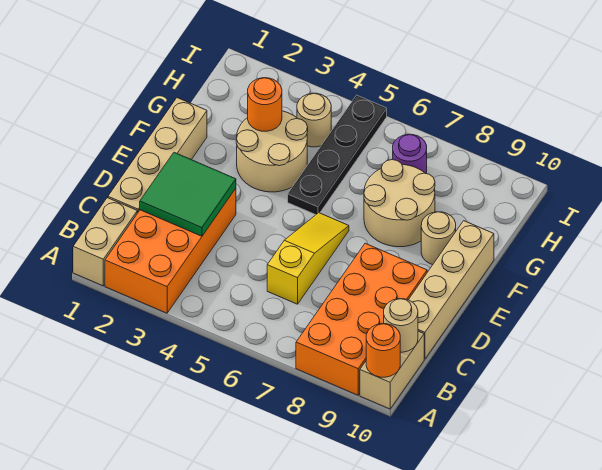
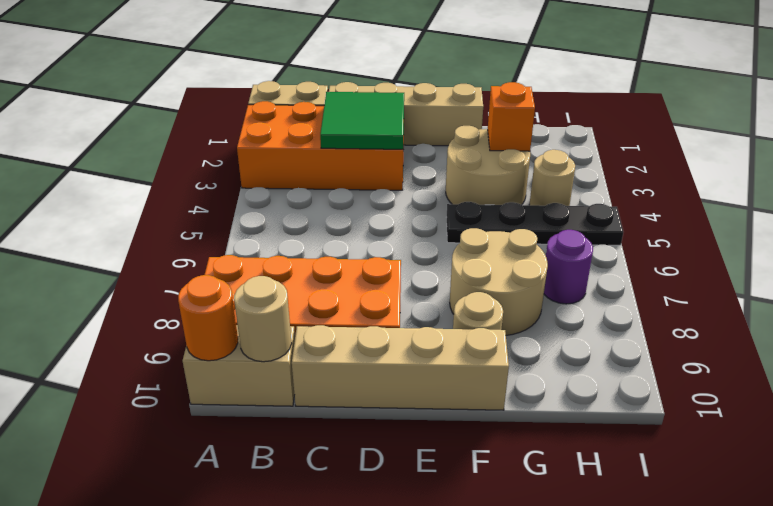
yellow slope C6:E6 level 1 top C -> none
orange round brick G3 level 2 -> orange brick G3 level 2

